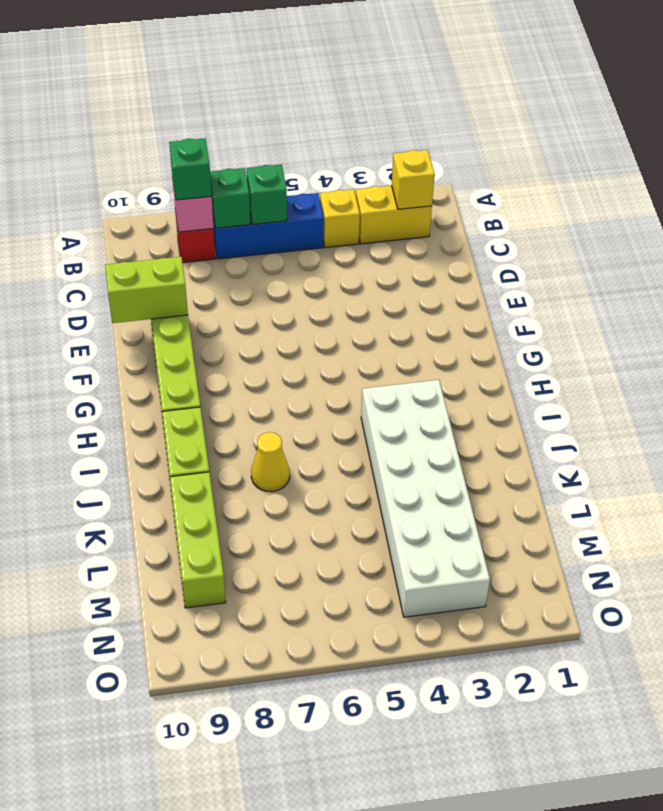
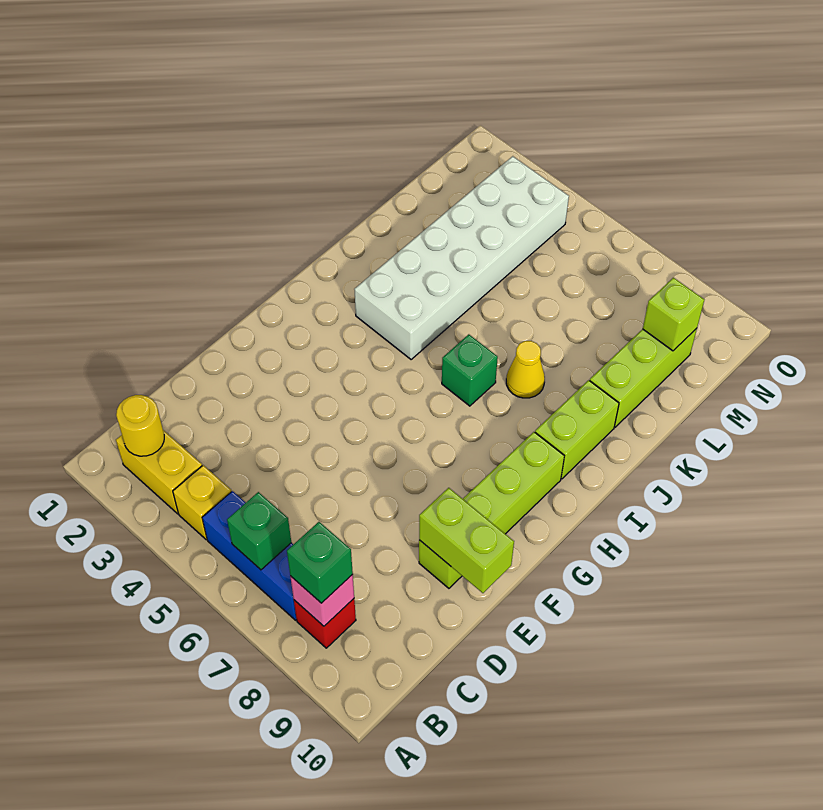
yellow brick B2 level 2 -> yellow round brick B2 level 2
green brick B7 level 2 -> green brick I6 level 1
none -> lime brick M9 level 2

